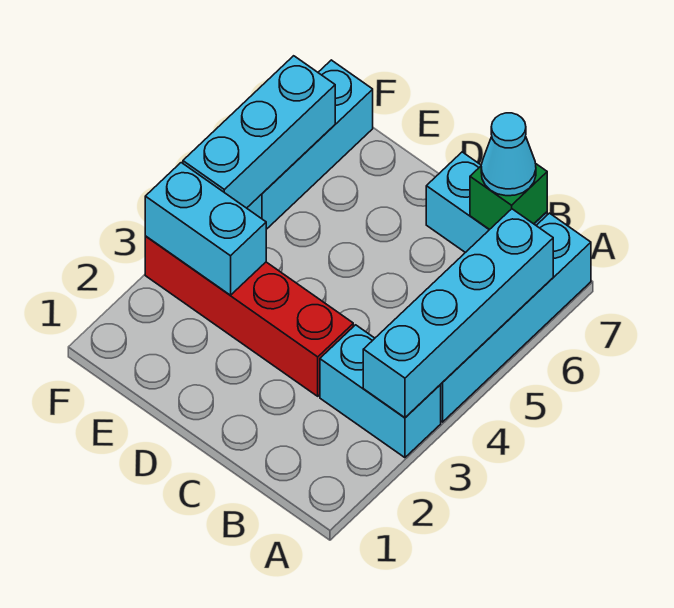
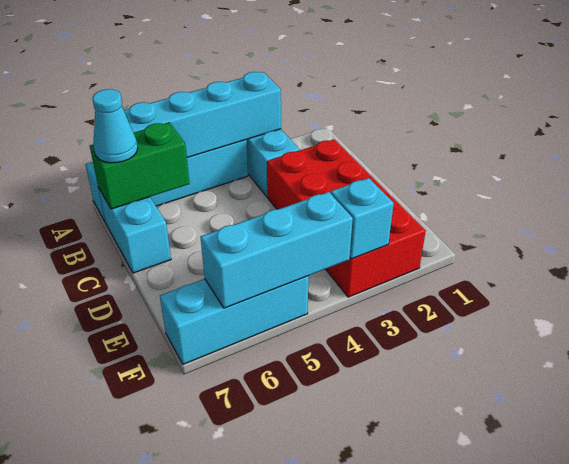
green brick B7 level 2 -> green brick B6:B7 level 2
red brick C3:F3 level 1 -> red brick C2:F3 level 1
cyan brick E3:F3 level 2 -> cyan brick F3 level 2

